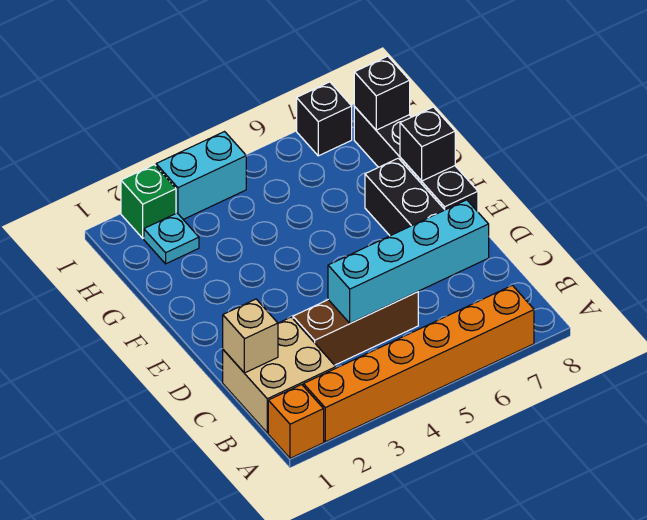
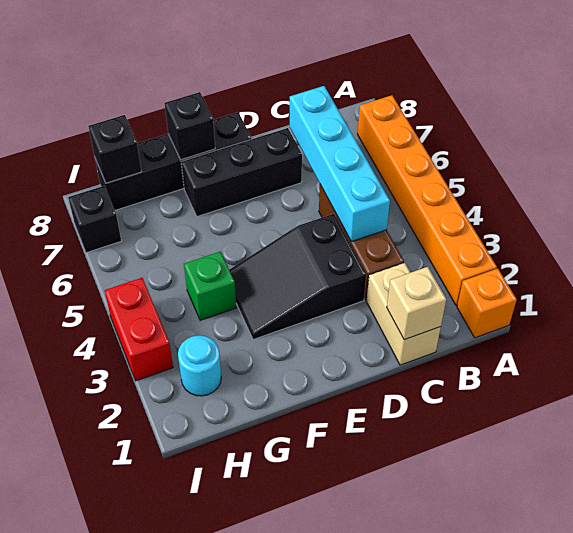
tan brick B1:C2 level 1 -> tan brick C1:C2 level 1
none -> black slope D3:F4 level 1 top D
cyan plate H2 level 1 -> cyan round brick H2 level 1
green brick I2 level 1 -> green brick G4 level 1
cyan brick I3:I4 level 1 -> red brick I3:I4 level 1

